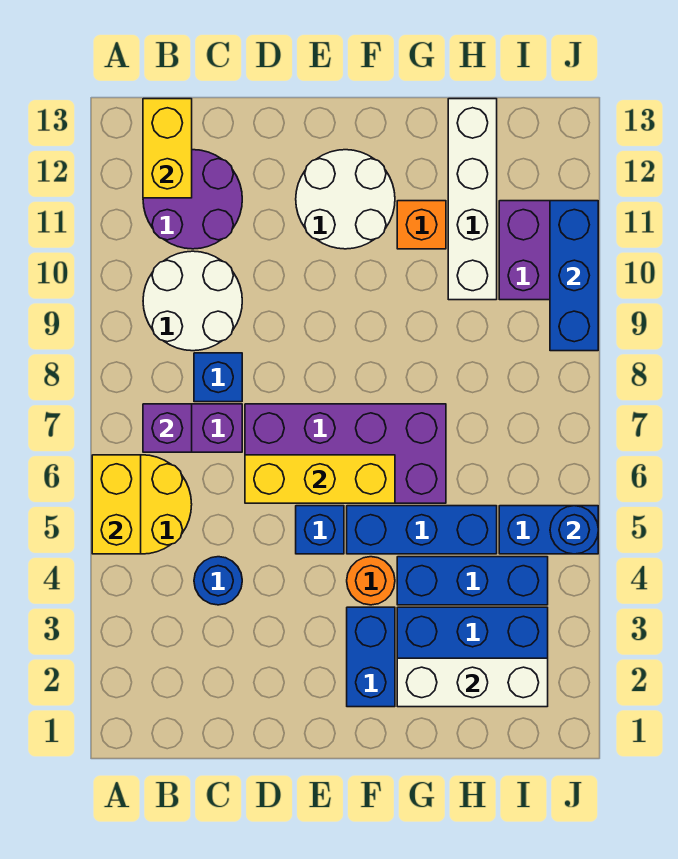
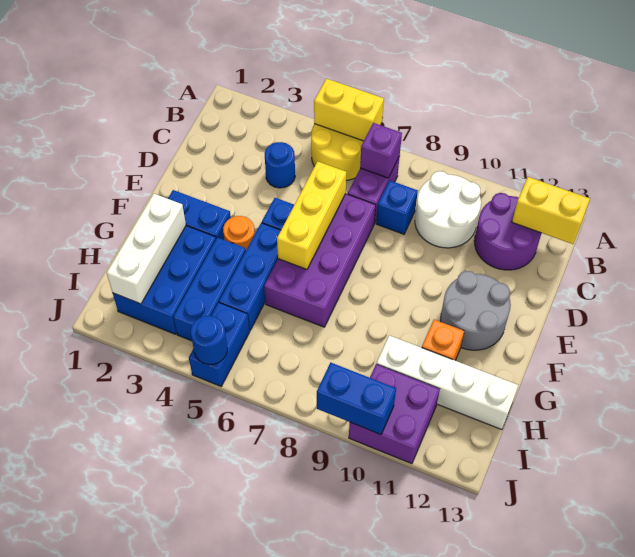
white round brick E11:F12 level 1 -> grey round brick E11:F12 level 1
blue brick J9:J11 level 2 -> blue brick J9:J10 level 2

